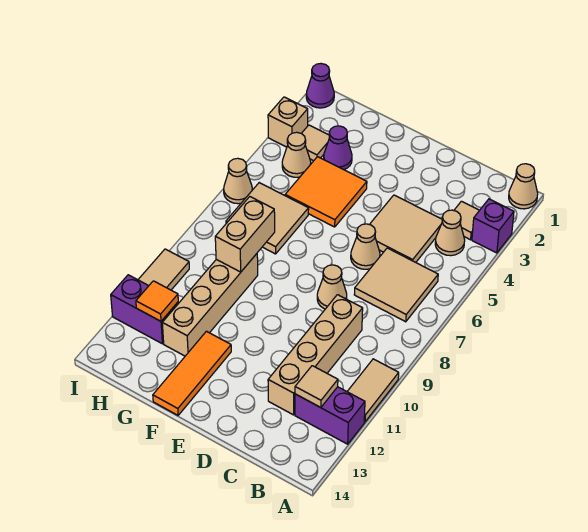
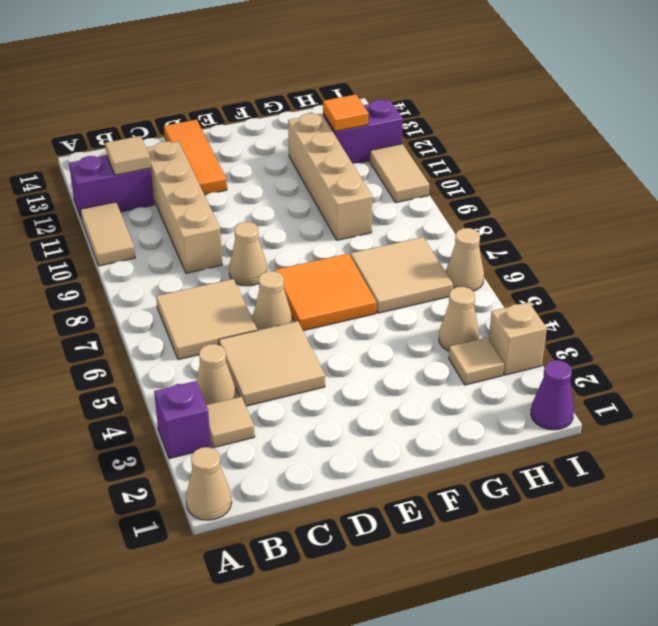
orange tile F4:G5 level 1 -> orange tile E6:F7 level 1
orange tile F12:F14 level 1 -> orange tile D12:D14 level 1
purple cone G3 level 1 -> none
tan brick G8:G9 level 2 -> none

